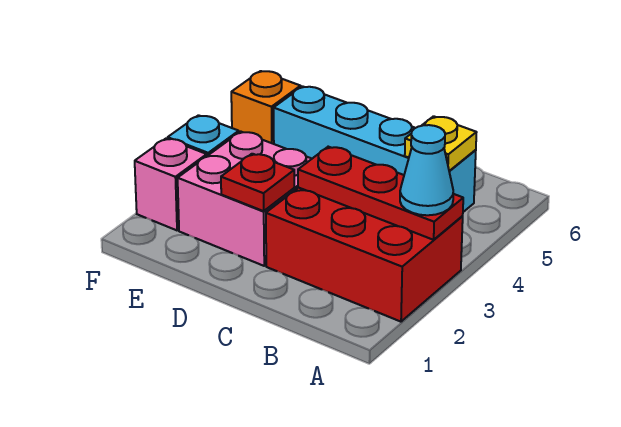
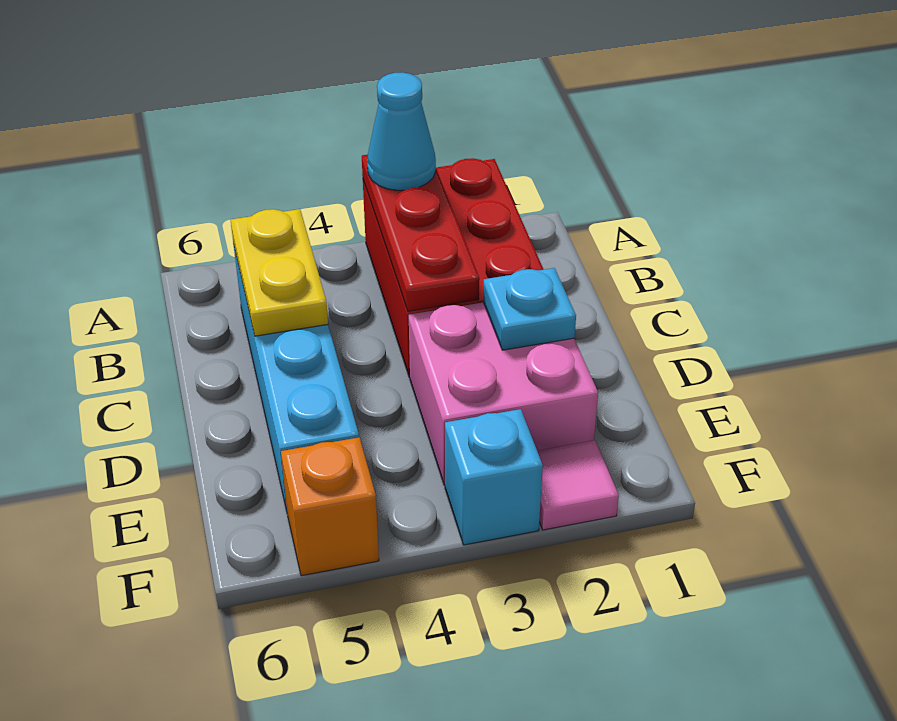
yellow plate B5 level 2 -> yellow plate B5:C5 level 2
red plate D2 level 2 -> cyan plate D2 level 2
pink brick F2 level 1 -> pink tile F2 level 1

